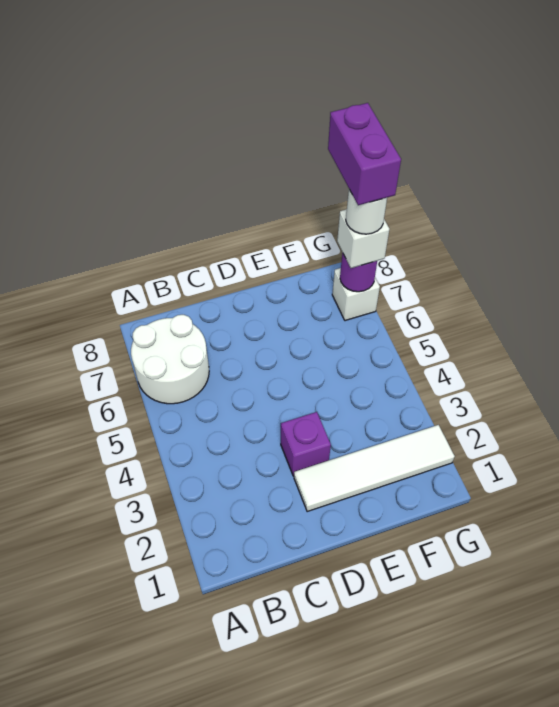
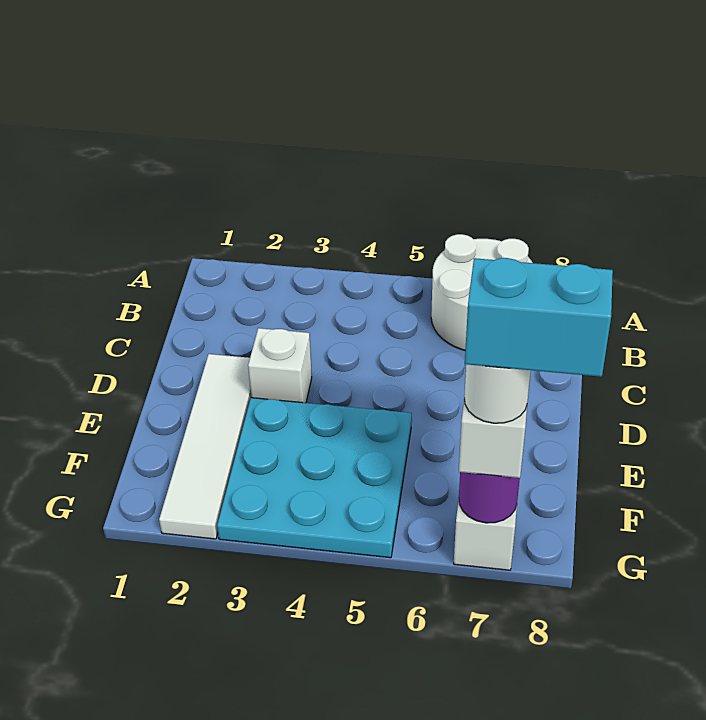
purple brick D3 level 1 -> white brick D3 level 1
none -> cyan plate E3:G5 level 1
purple brick G7:G8 level 5 -> cyan brick G7:G8 level 5

